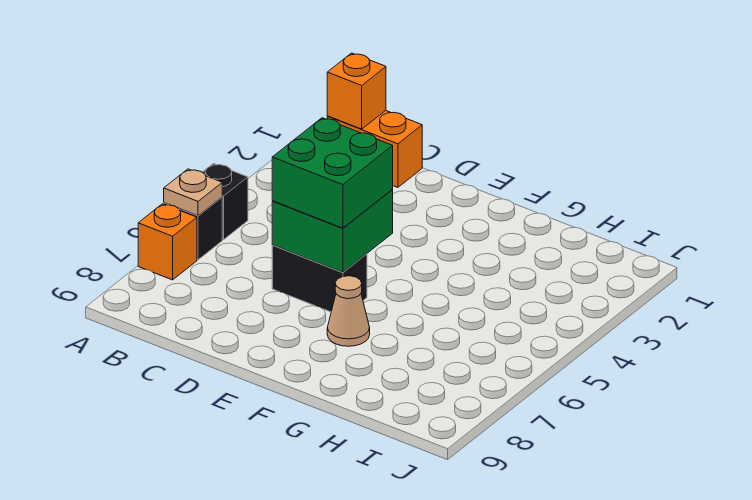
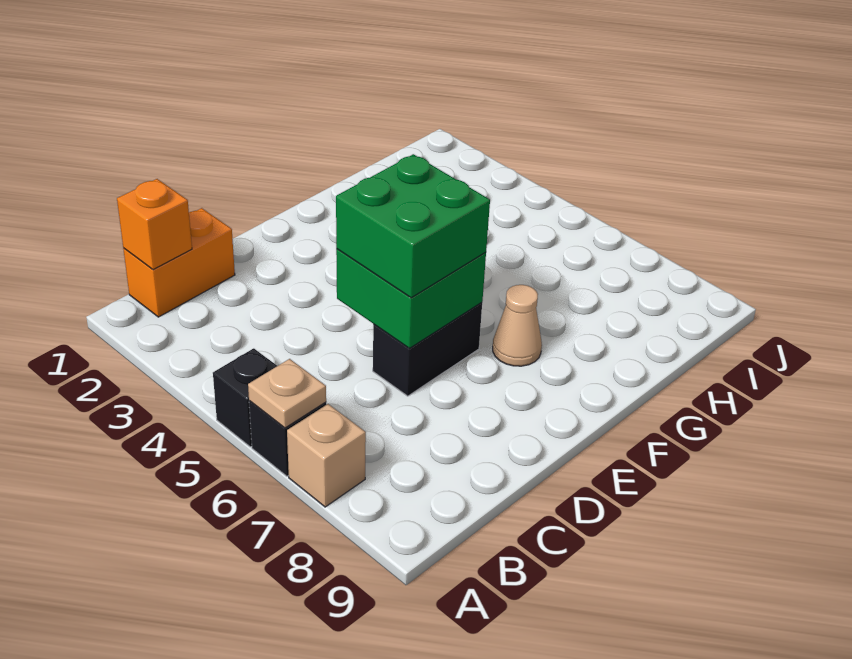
orange brick A7 level 1 -> tan brick A7 level 1

